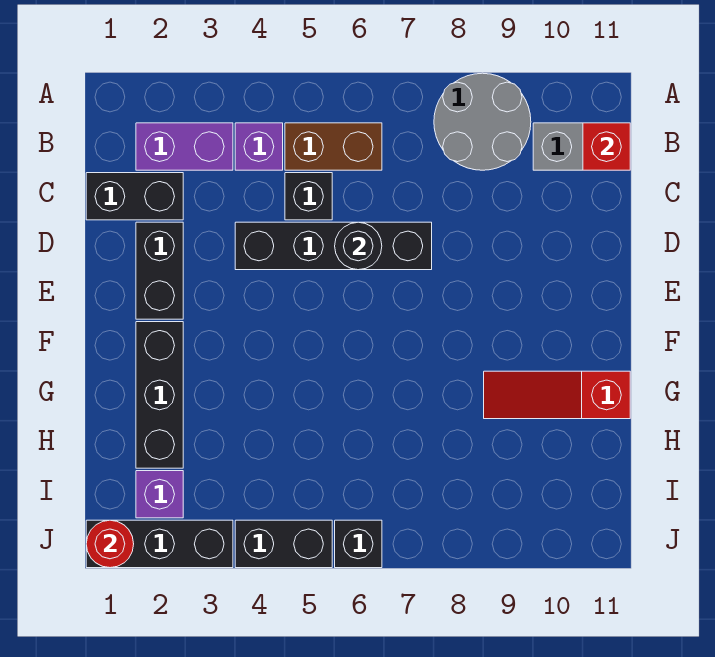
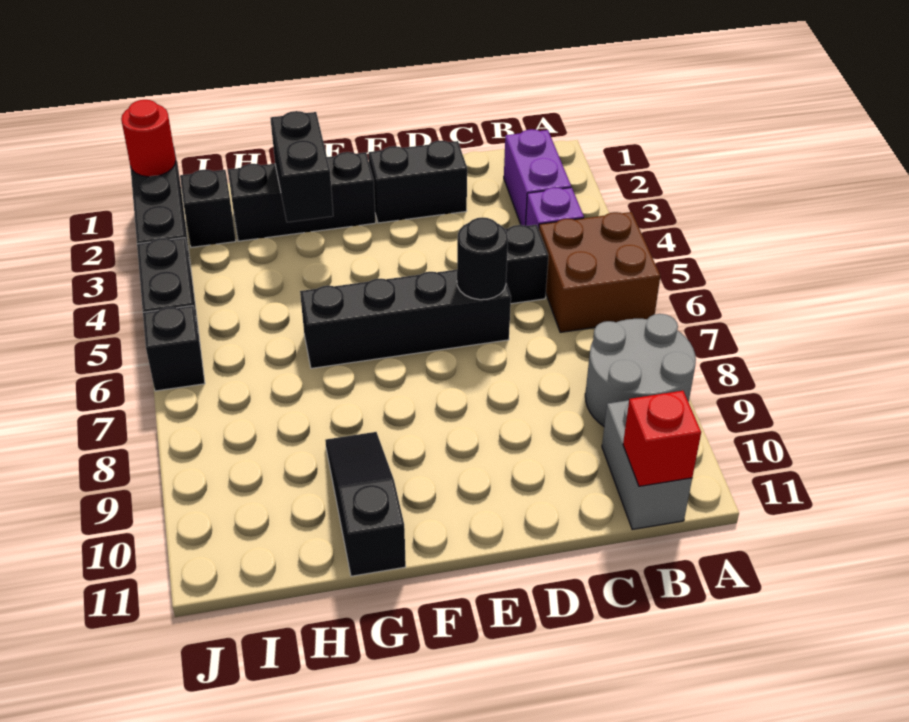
brown brick B5:B6 level 1 -> brown brick A5:B6 level 1
black brick C1:C2 level 1 -> black brick G2:G3 level 2
black brick D4:D7 level 1 -> black brick D6:G6 level 1
red slope G9:G11 level 1 top 11 -> black slope G9:G11 level 1 top 11
purple brick I2 level 1 -> black brick I2 level 1

